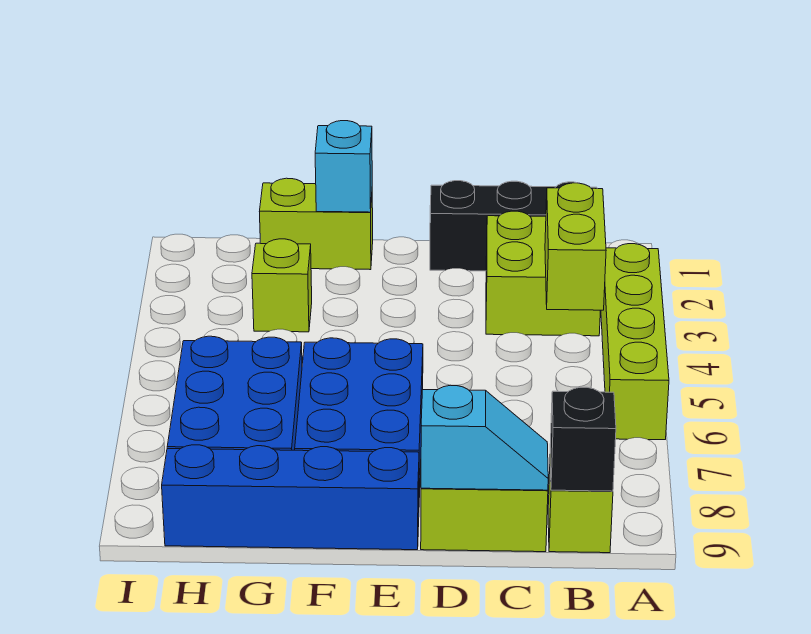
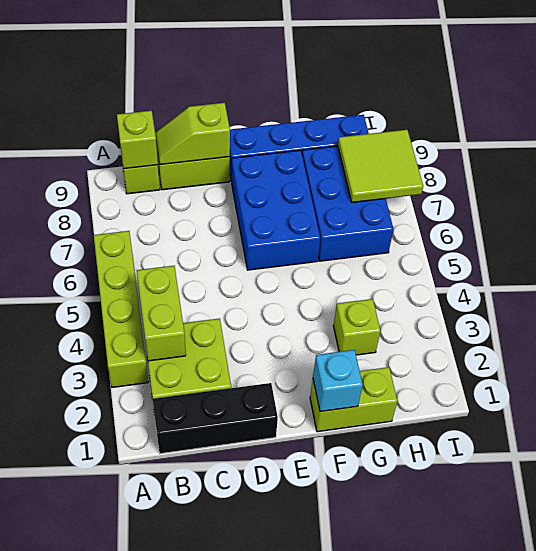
black brick B9 level 2 -> lime brick B9 level 2
cyan slope C9:D9 level 2 top D -> lime slope C9:D9 level 2 top D
none -> lime tile H7:I8 level 2

